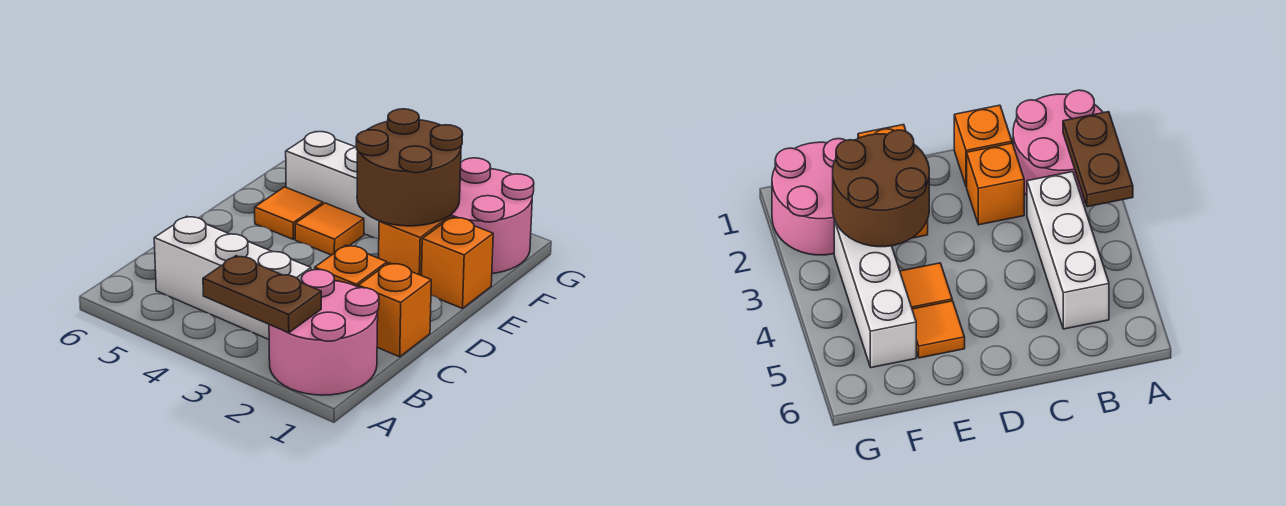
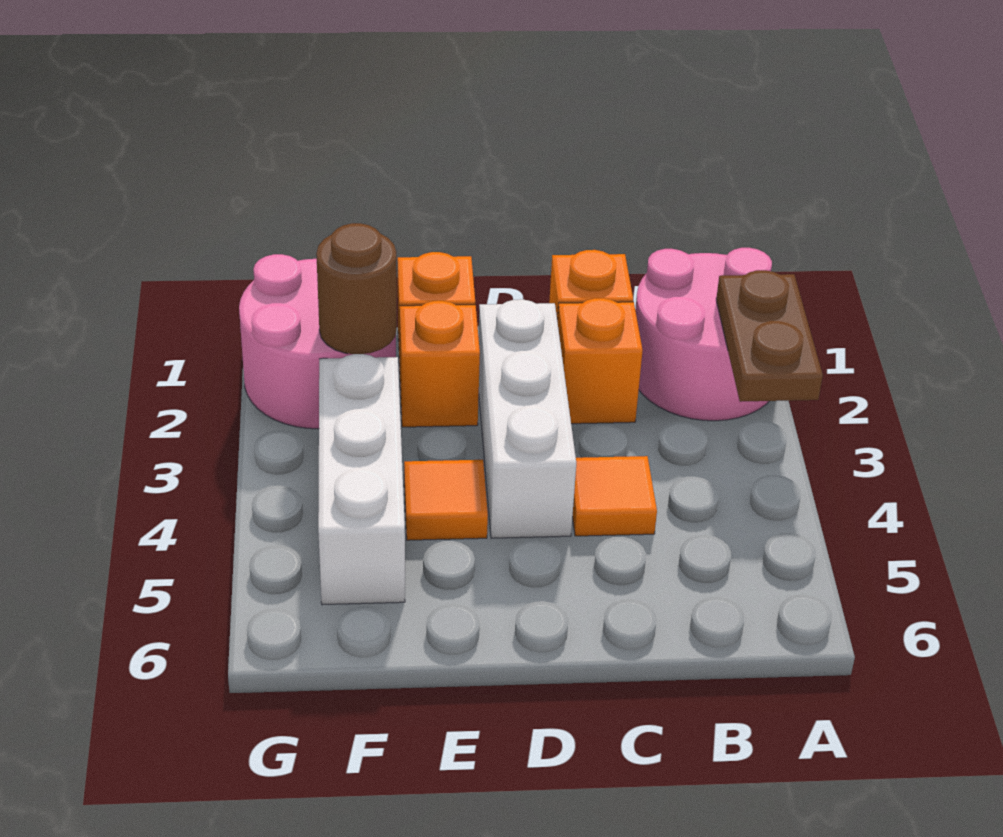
white brick B3:B5 level 1 -> white brick D2:D4 level 1
brown round brick E2:F3 level 2 -> brown round brick F2 level 2
orange tile E5 level 1 -> orange tile C4 level 1

